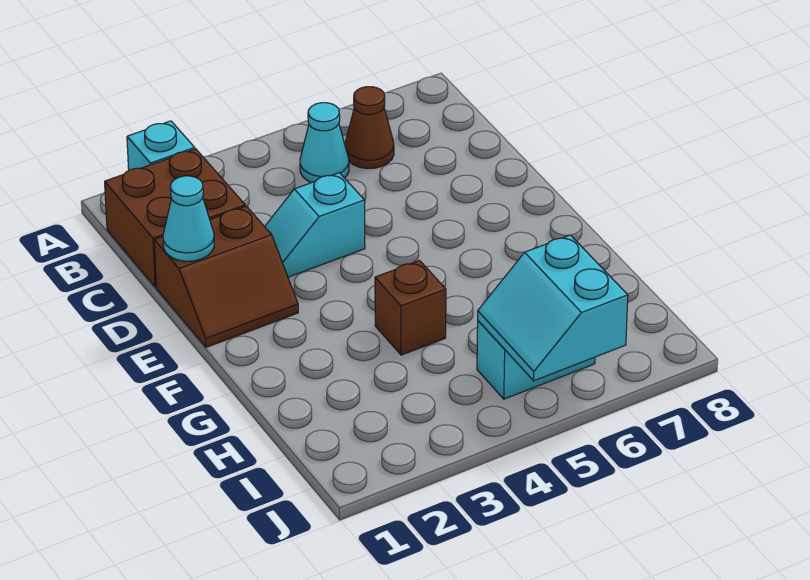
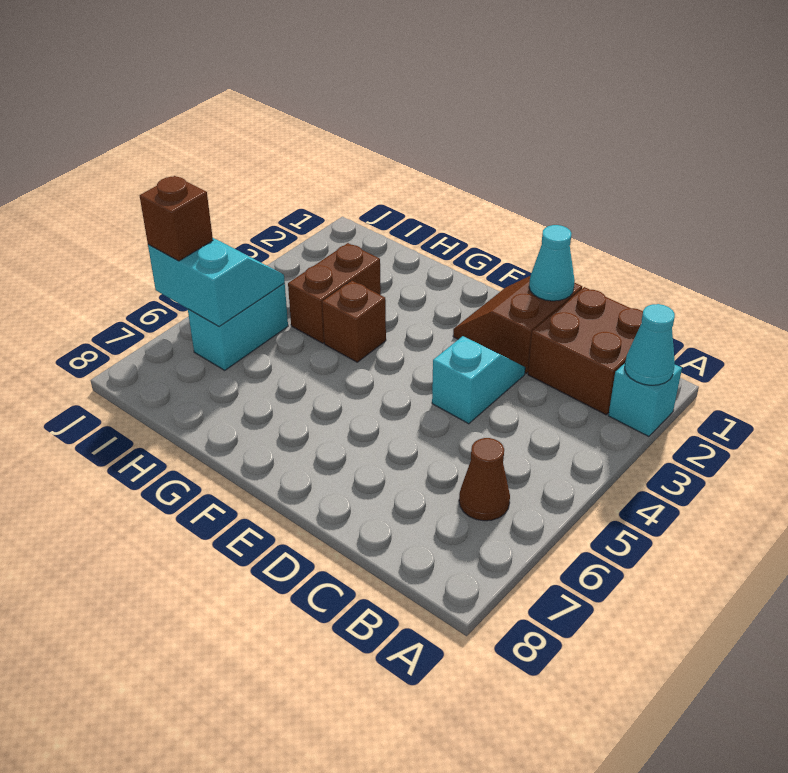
cyan cone B5 level 1 -> cyan cone A2 level 2
none -> brown brick H3:H4 level 1
none -> brown brick J6 level 3

